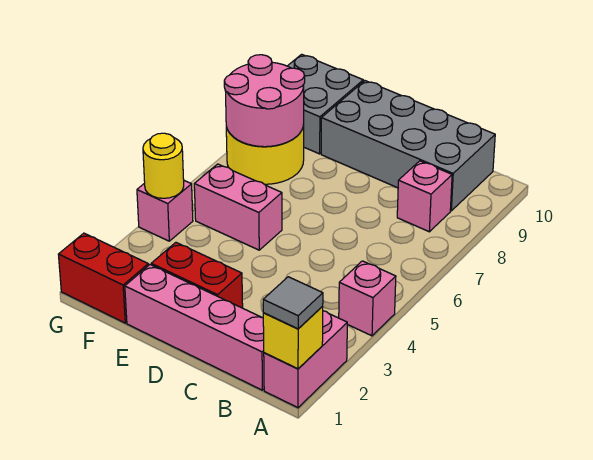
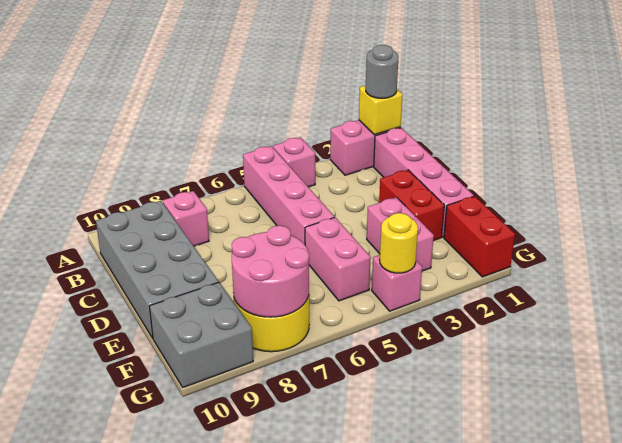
grey tile A1 level 3 -> grey round brick A1 level 3
none -> pink brick A5:D5 level 1
none -> pink brick E3:F3 level 1

